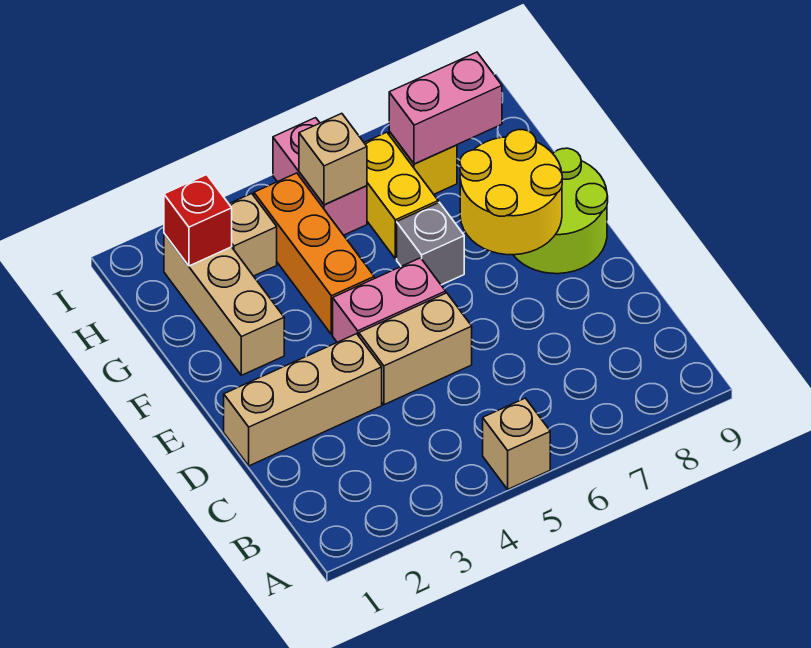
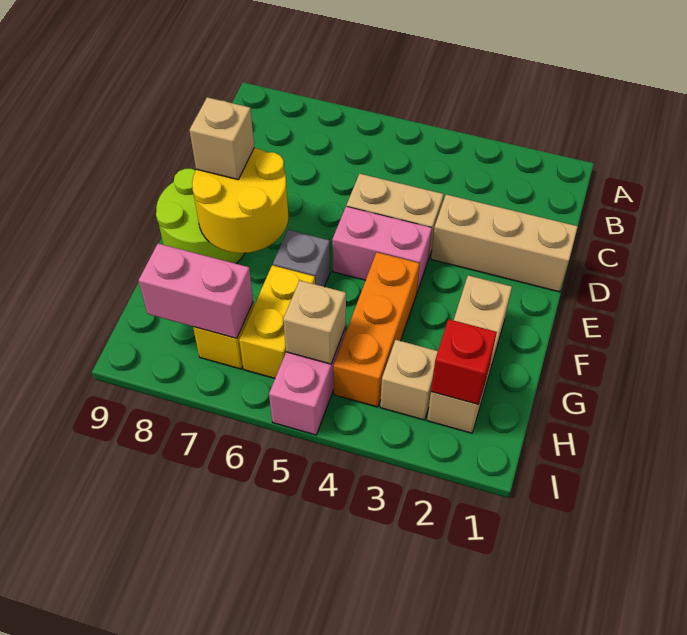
tan brick A5 level 1 -> tan brick E8 level 3

